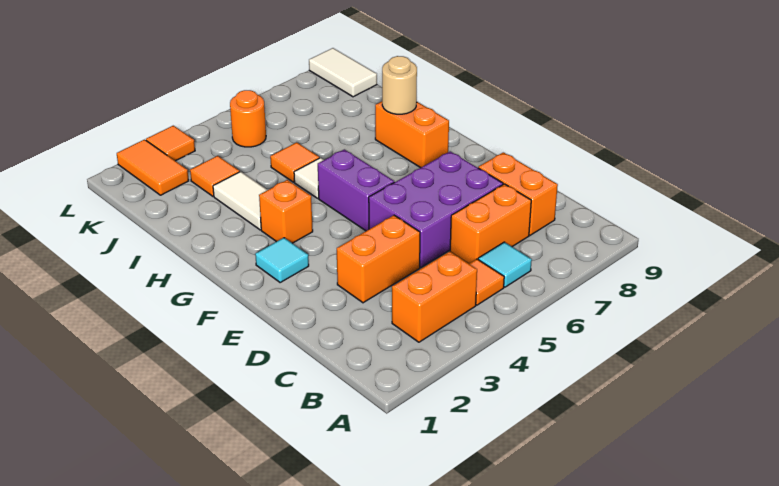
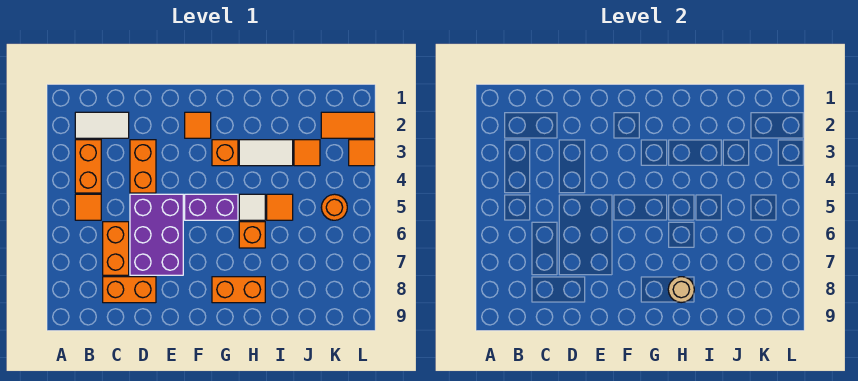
cyan tile B6 level 1 -> none
cyan tile F2 level 1 -> orange tile F2 level 1
none -> orange brick H6 level 1
white tile K9:L9 level 1 -> white tile B2:C2 level 1

